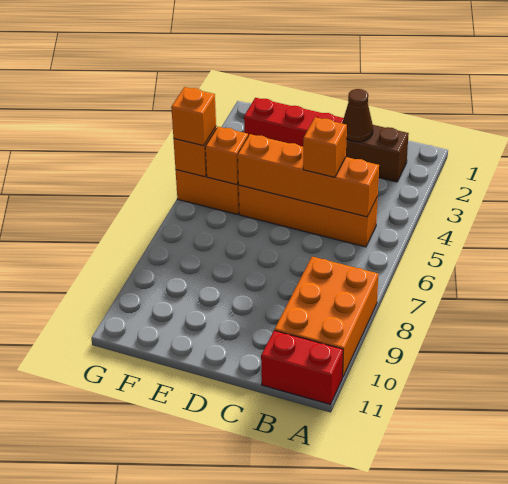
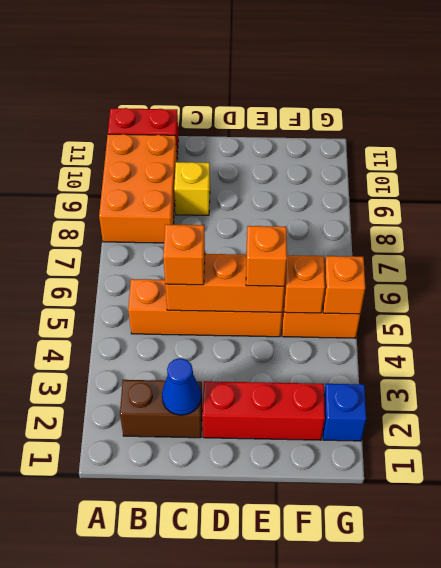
orange brick B5:E5 level 2 -> orange brick C5:E5 level 2
brown cone C2 level 2 -> blue cone C2 level 2
none -> yellow brick C9 level 1
none -> blue brick G2 level 1
orange brick G5 level 3 -> orange brick E5 level 3

